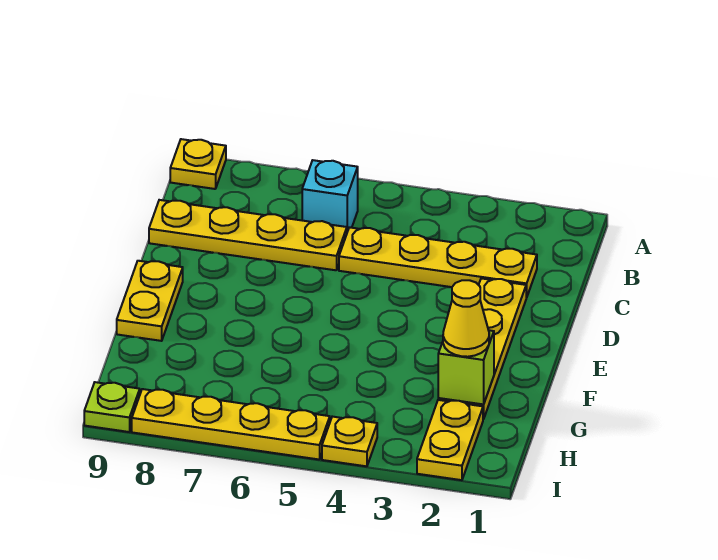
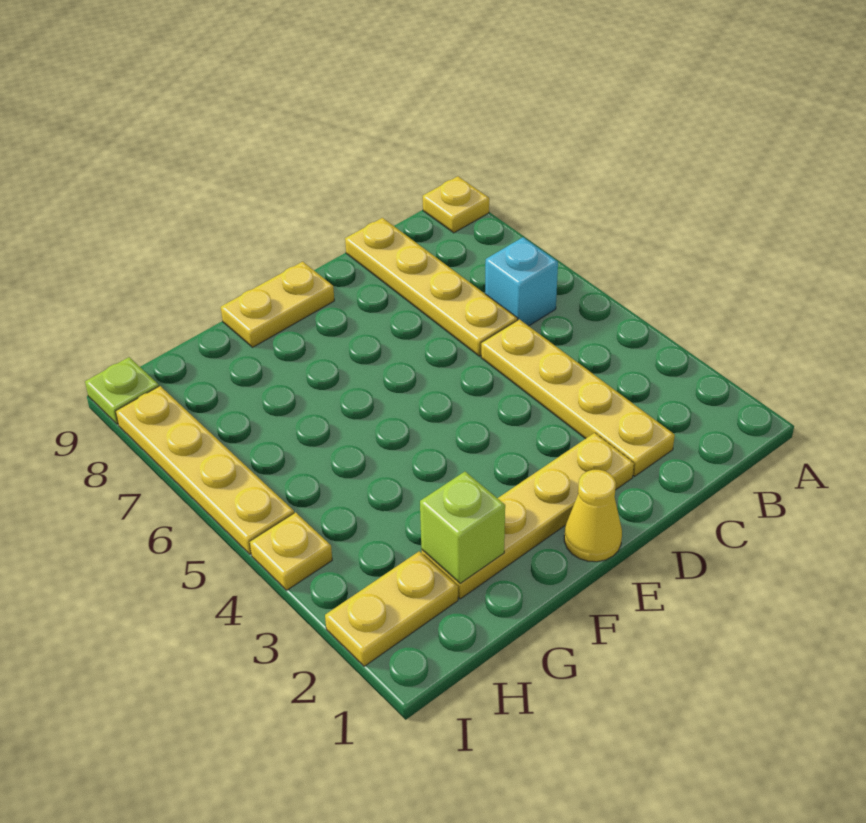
yellow cone G2 level 3 -> yellow cone E1 level 1

